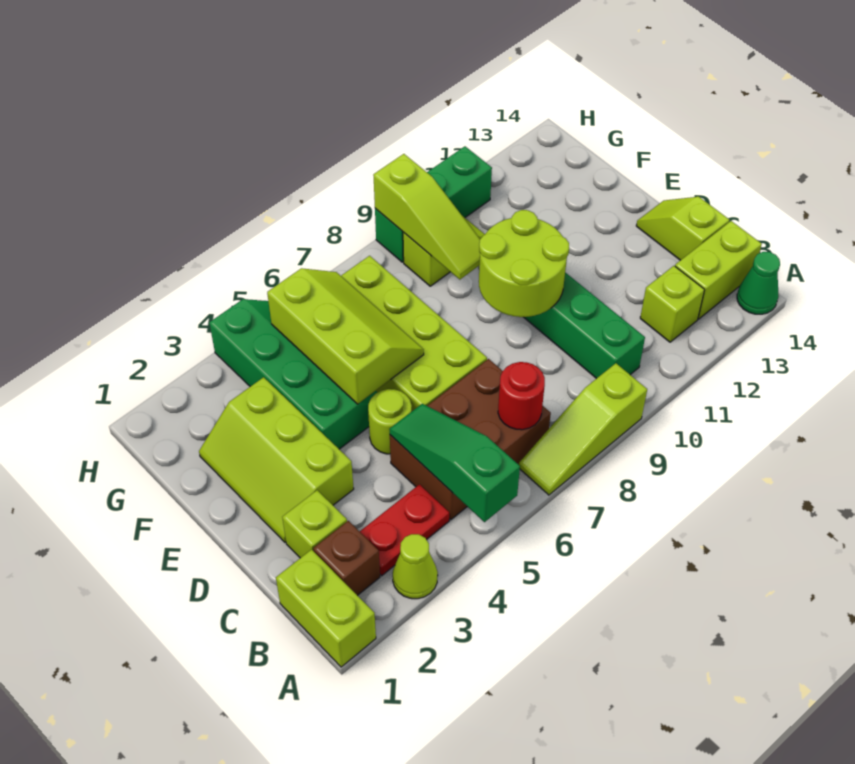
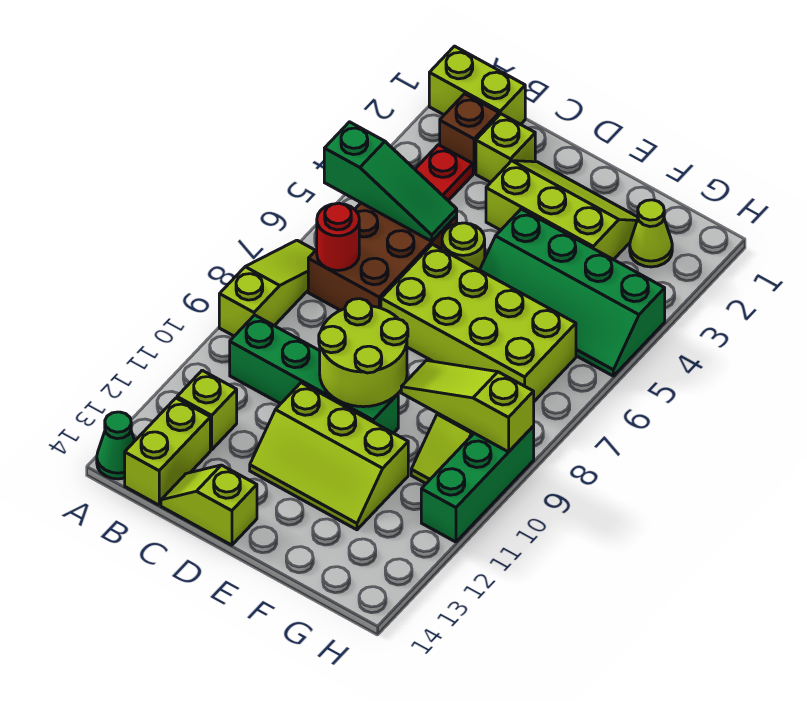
lime cone A3 level 1 -> lime cone G2 level 1
lime slope C14:D14 level 1 top C -> lime slope C14:D14 level 1 top D
lime slope E5:G6 level 2 top 5 -> lime slope D11:F12 level 1 top 11

